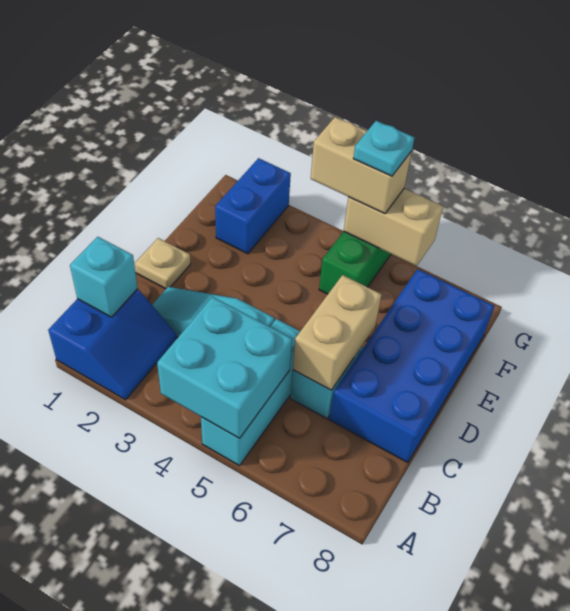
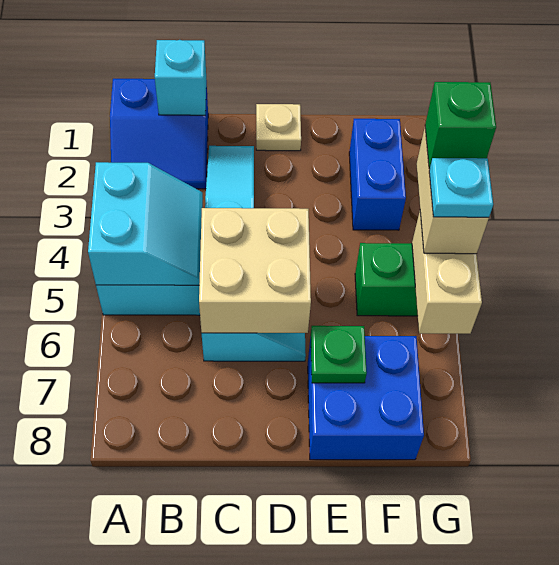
cyan brick A4:B5 level 2 -> cyan slope A4:B5 level 2 top A
tan brick C6:D6 level 2 -> tan brick C5:D6 level 2
blue brick C7:F8 level 1 -> blue brick E7:F8 level 1
none -> green plate E7 level 2
blue brick F2:G2 level 1 -> blue brick F2:F3 level 1
none -> green brick G4 level 4

